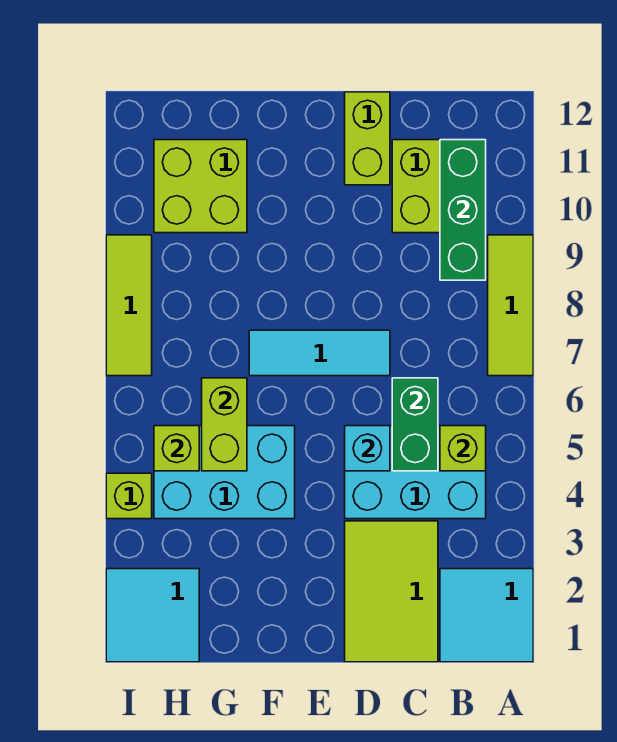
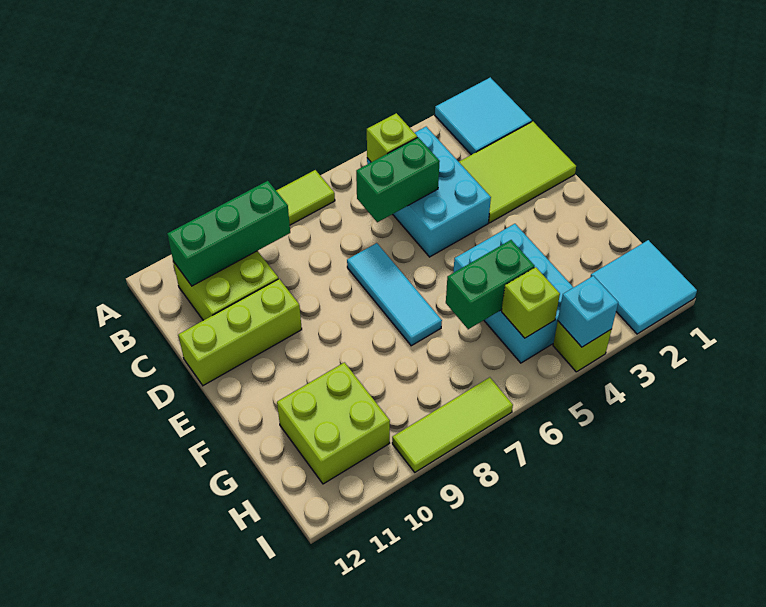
cyan brick D5 level 2 -> cyan brick I4 level 2
lime brick D11:D12 level 1 -> lime brick D10:D12 level 1
lime brick G5:G6 level 2 -> green brick G5:G6 level 2

